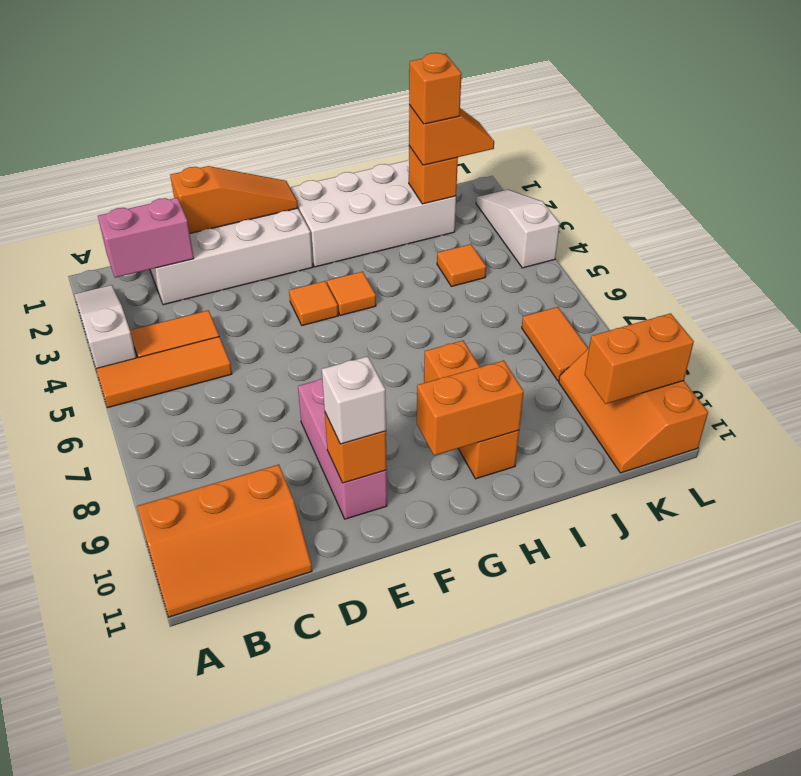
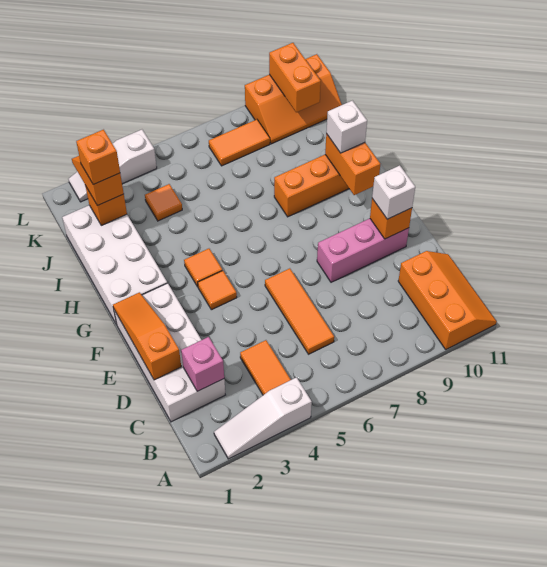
orange tile A5:C5 level 1 -> orange tile C6:E6 level 1
pink brick B2:C2 level 2 -> pink brick C2 level 2
none -> white brick H10 level 3

